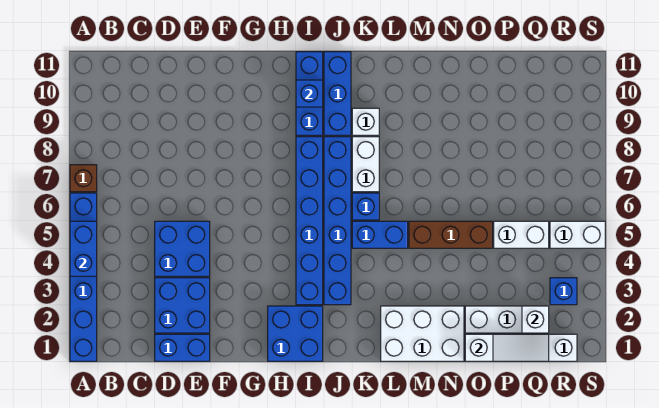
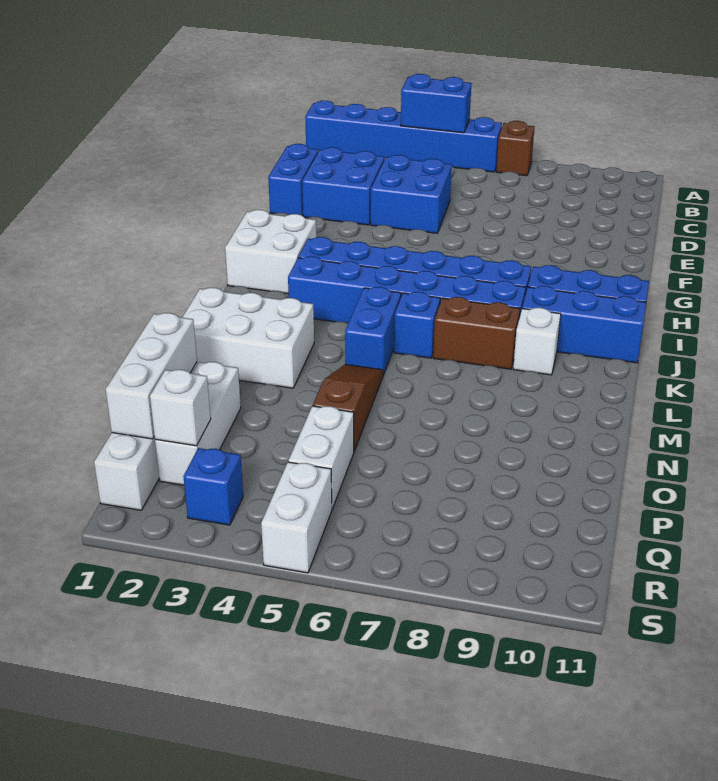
blue brick H1:I2 level 1 -> white brick H1:I2 level 1
blue brick I10 level 2 -> none
white brick K7:K8 level 1 -> brown brick K7:K8 level 1
white brick L1:N2 level 1 -> white brick L1:M3 level 1
brown brick M5:O5 level 1 -> brown slope M5:O5 level 1 top O
white slope O1:Q1 level 2 top O -> white brick O1:Q1 level 2

